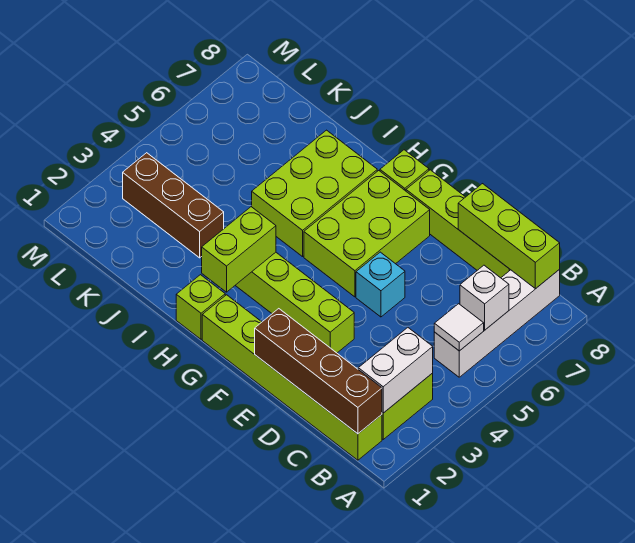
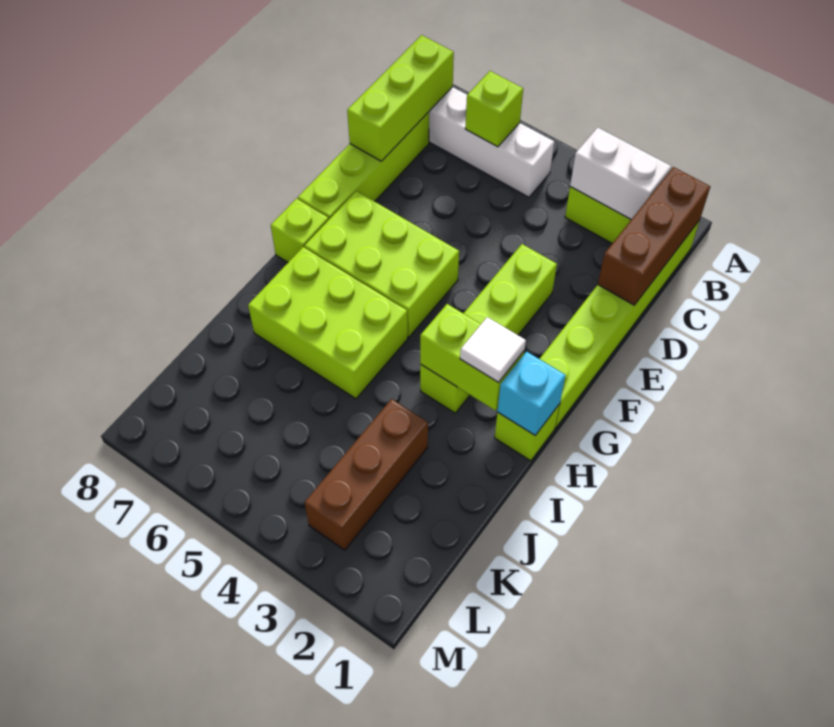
brown brick B1:E1 level 2 -> brown brick B1:D1 level 2
white tile B5 level 2 -> white tile H2 level 3
white brick B6 level 2 -> lime brick B6 level 2
cyan brick E5 level 1 -> cyan brick H1 level 2

